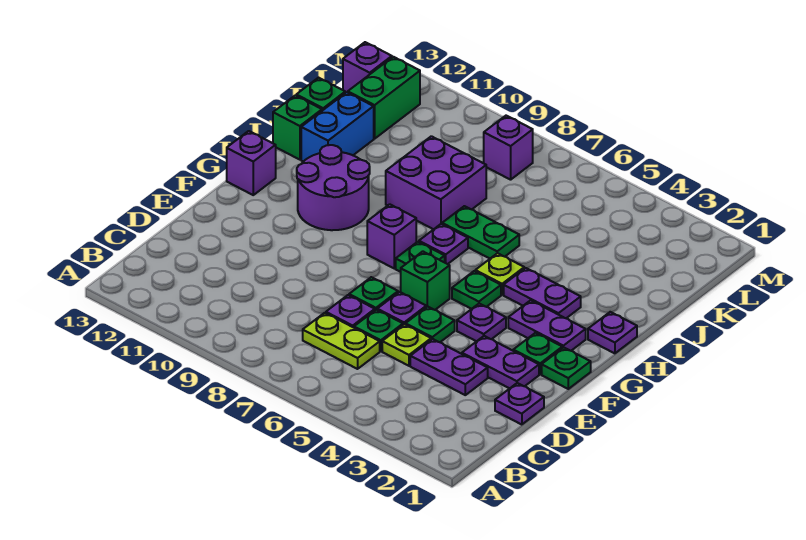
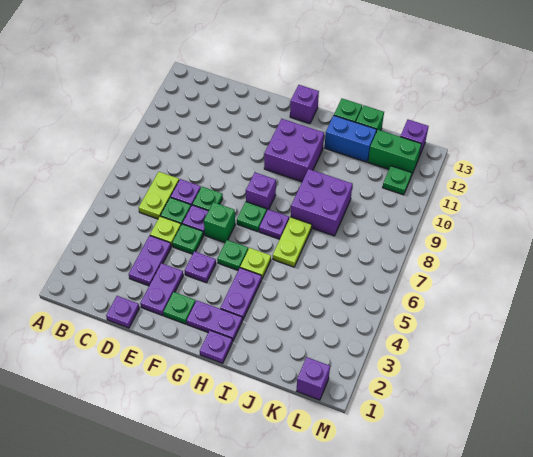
green plate F1 level 1 -> green plate L11 level 1
purple plate G2:G3 level 1 -> purple plate G2:H2 level 1
purple round brick G10:H11 level 1 -> purple brick G10:H11 level 1
green plate I6:I7 level 1 -> lime plate I6:I7 level 1
purple brick L8 level 1 -> purple brick L1 level 1

